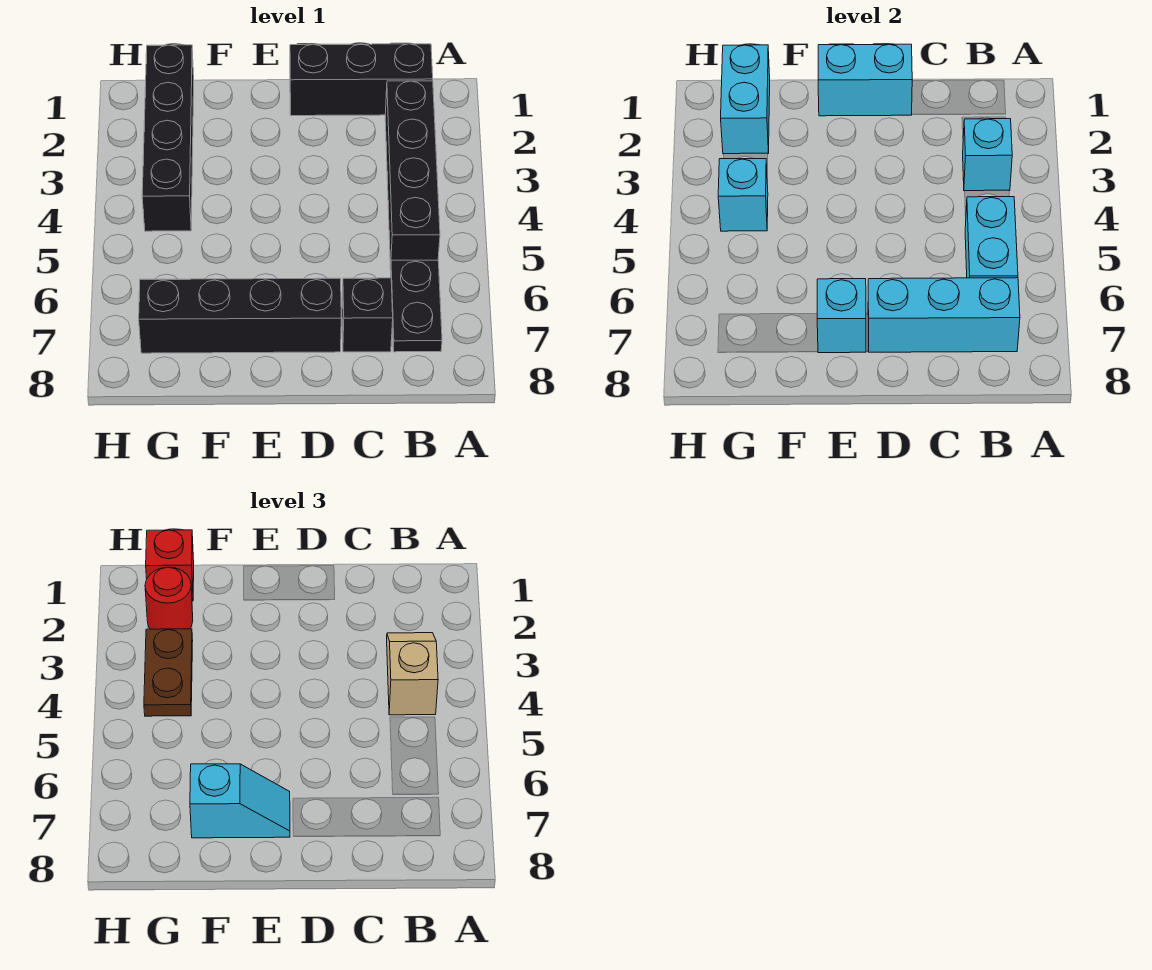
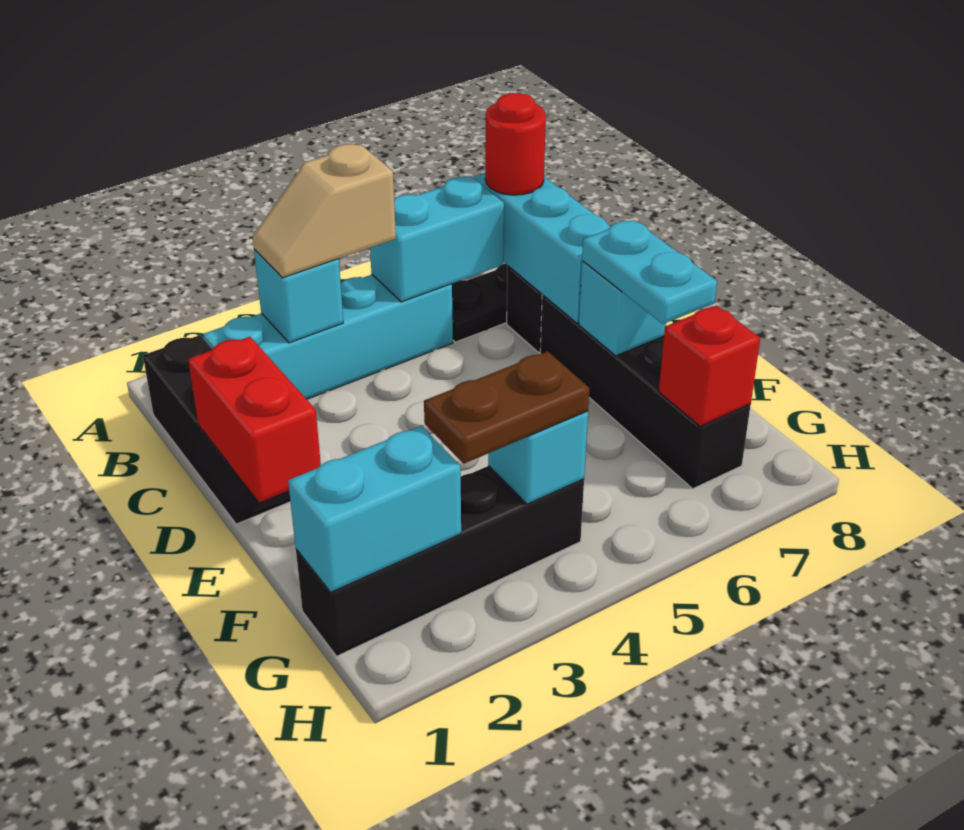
black brick B2:B5 level 1 -> cyan brick B2:B5 level 1
cyan brick D1:E1 level 2 -> red brick D1:E1 level 2
cyan slope E7:F7 level 3 top F -> cyan plate E7:F7 level 3
red brick G1 level 3 -> red brick G7 level 2
red round brick G2 level 3 -> red round brick B7 level 3

